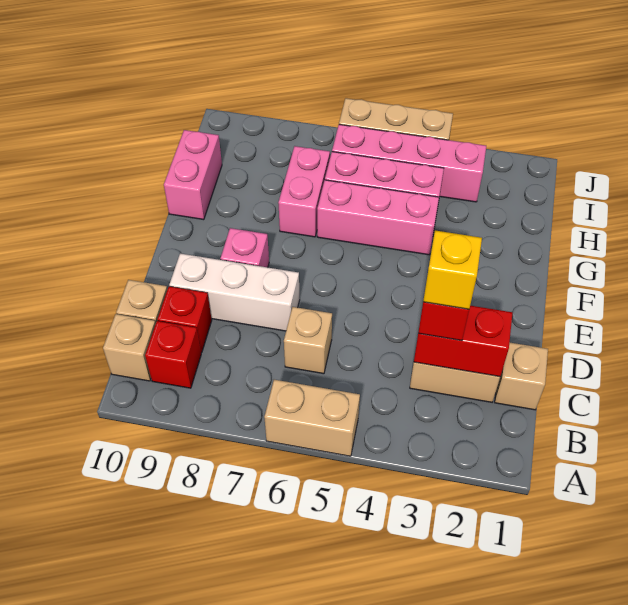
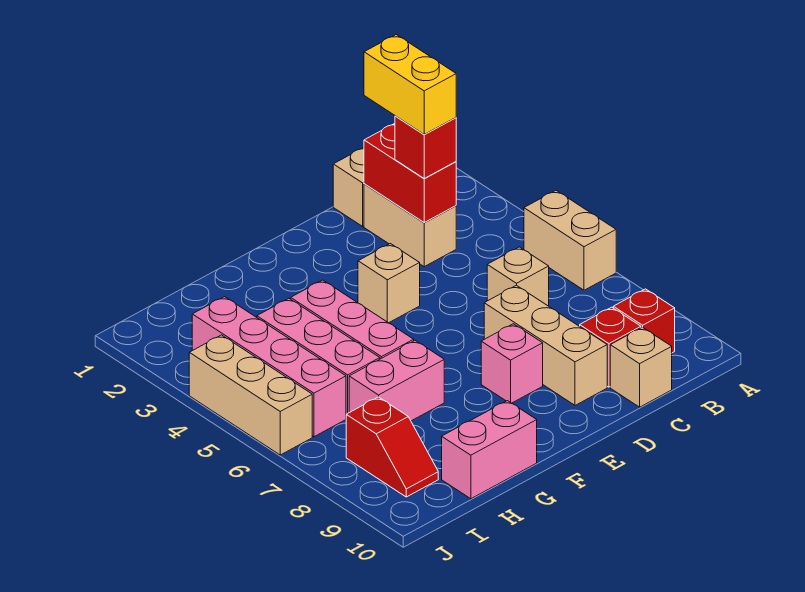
tan brick B10 level 1 -> tan brick E4 level 1
yellow brick C3 level 4 -> yellow brick C2:C3 level 4
white brick D7:D9 level 1 -> tan brick D7:D9 level 1
none -> red slope I8:I9 level 1 top 8

